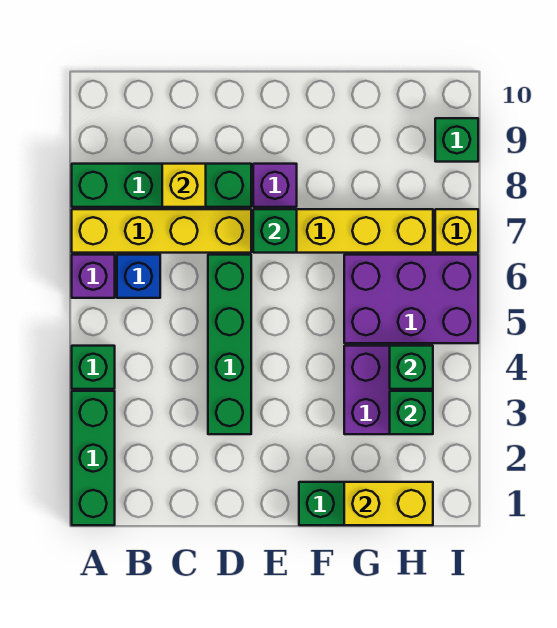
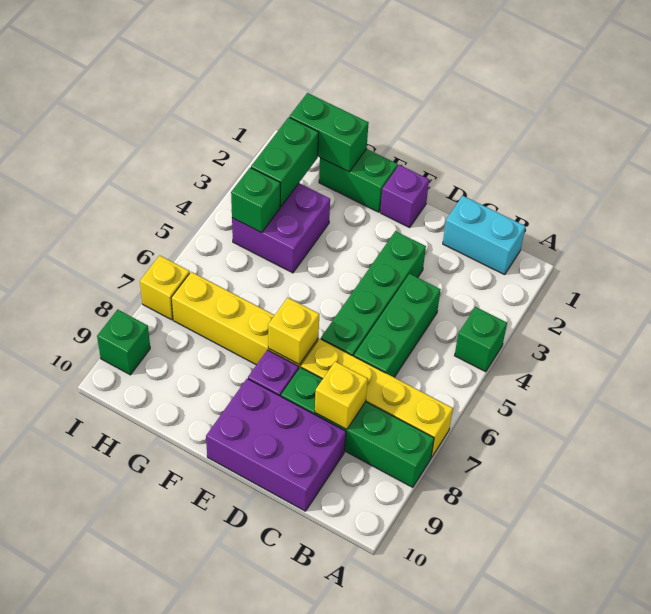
green brick A1:A3 level 1 -> green brick C4:C6 level 1
purple brick A6 level 1 -> purple brick E1 level 1
none -> cyan brick B1:C1 level 1
blue brick B6 level 1 -> none
green brick E7 level 2 -> yellow brick E7 level 2
yellow brick G1:H1 level 2 -> green brick G1:H1 level 2
purple brick G5:I6 level 1 -> purple brick C9:E10 level 1
green brick H3 level 2 -> green brick H2:H3 level 2

